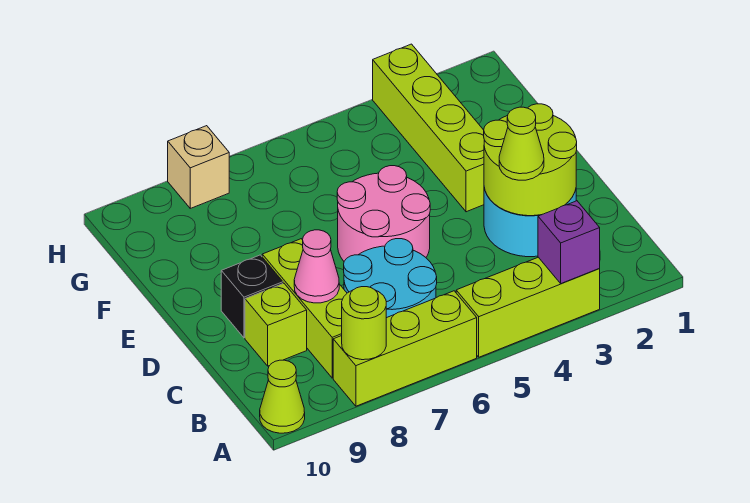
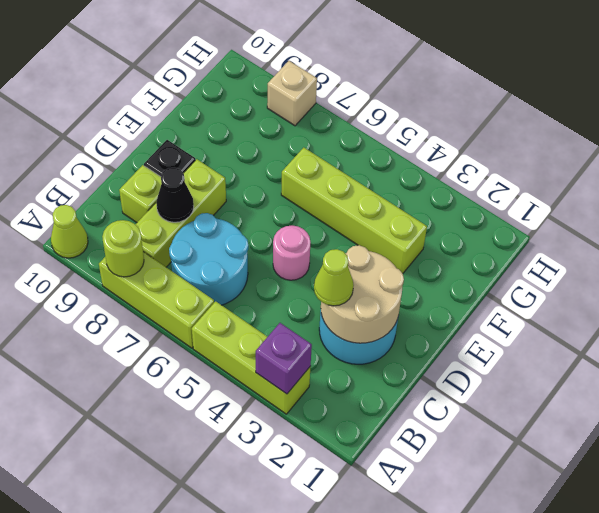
lime round brick C2:D3 level 2 -> tan round brick C2:D3 level 2
pink cone C8 level 2 -> black cone C8 level 2
pink round brick D5:E6 level 1 -> pink round brick D5 level 1
lime brick E3:H3 level 1 -> lime brick F3:F6 level 1

